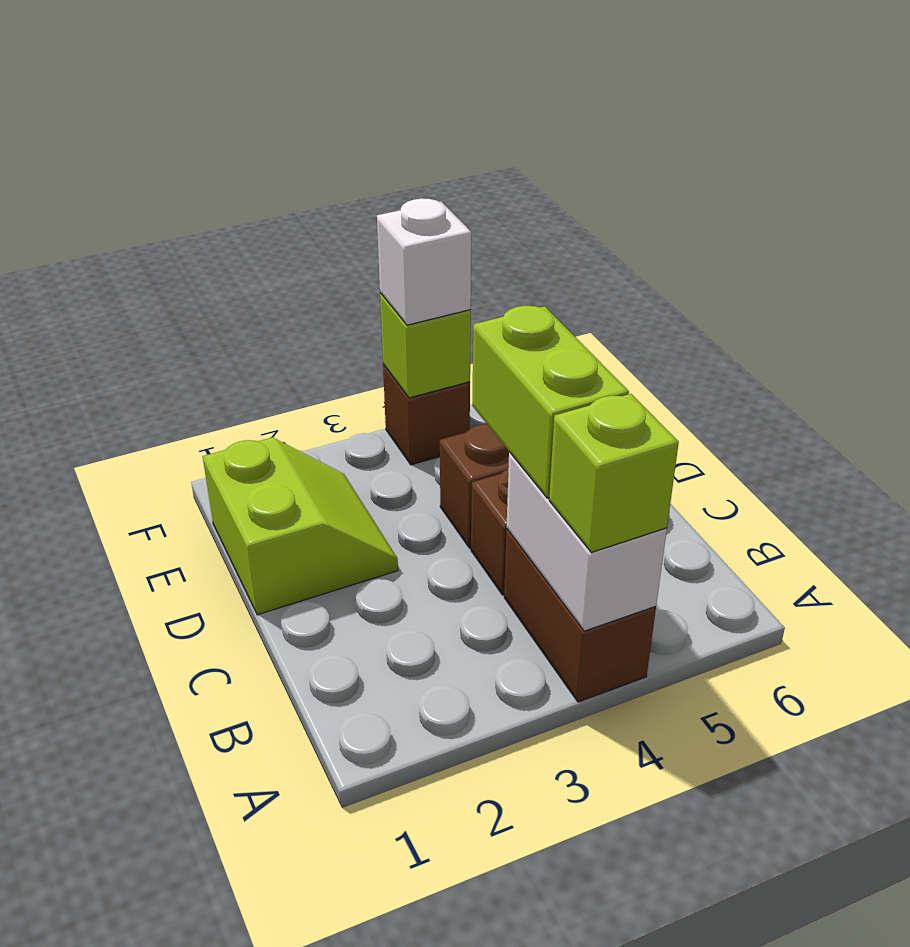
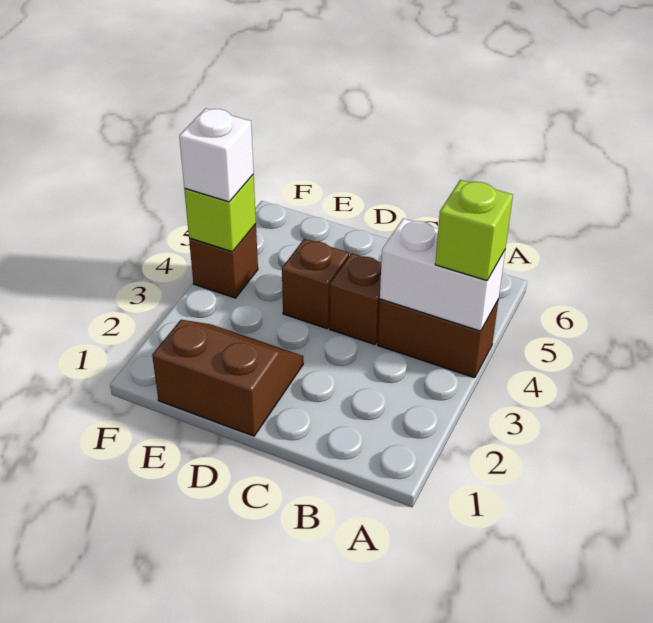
lime brick B4:C4 level 3 -> none
lime slope D1:E2 level 1 top 1 -> brown slope D1:E2 level 1 top 1

